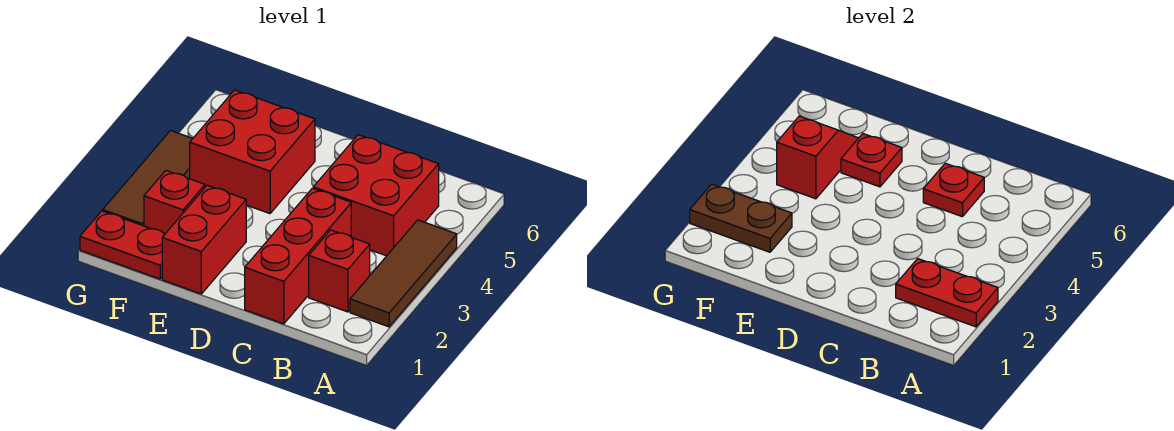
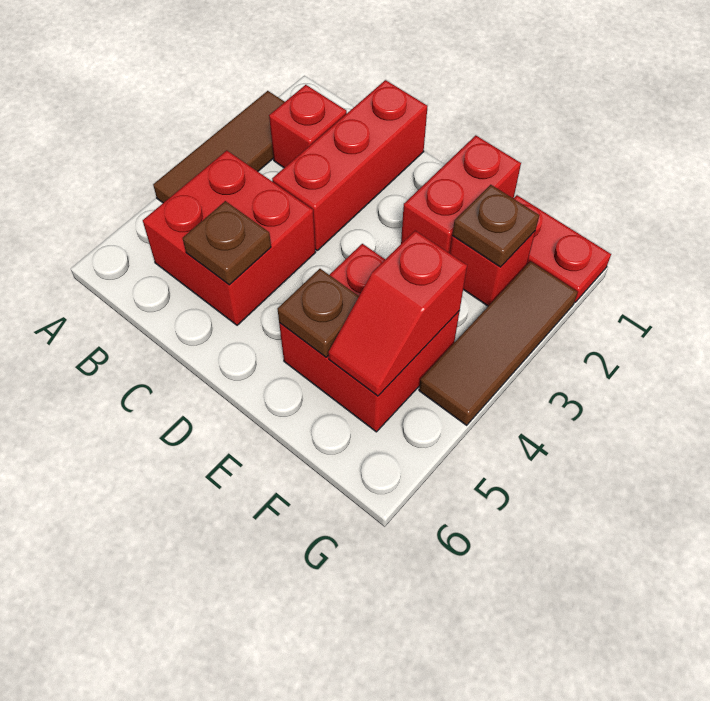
red plate A2:B2 level 2 -> none
red plate C5 level 2 -> brown plate C5 level 2
red plate E5 level 2 -> brown plate E5 level 2
brown plate F2:G2 level 2 -> brown plate F2 level 2

